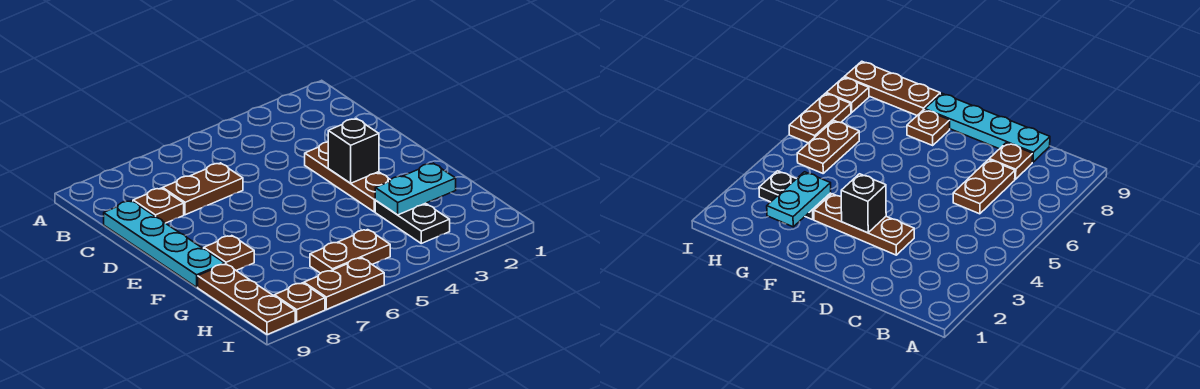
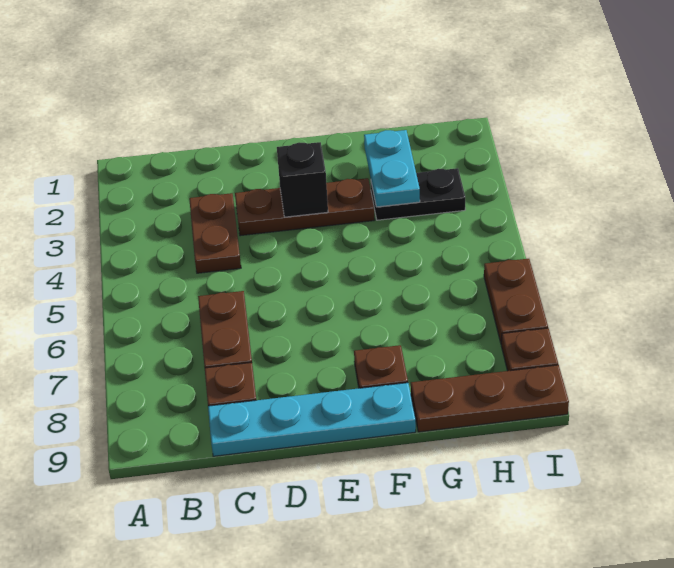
brown plate H5:H6 level 1 -> brown plate C3:C4 level 1

